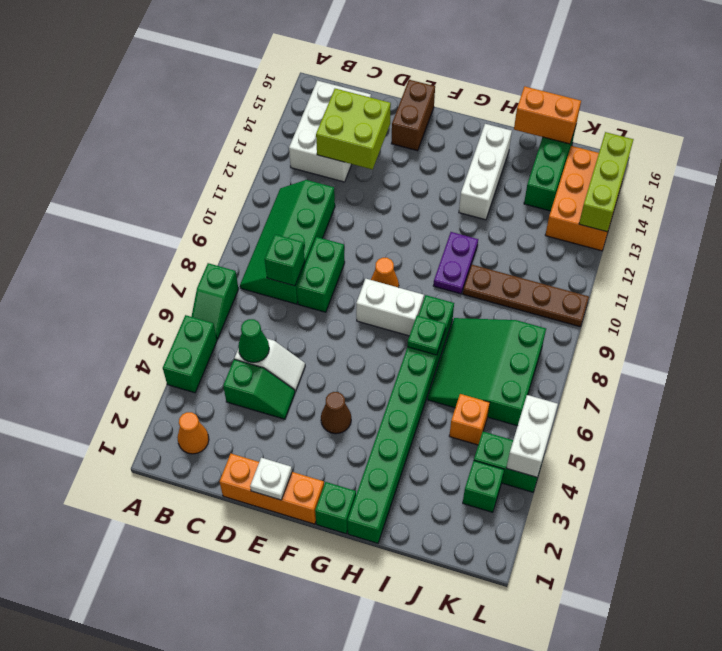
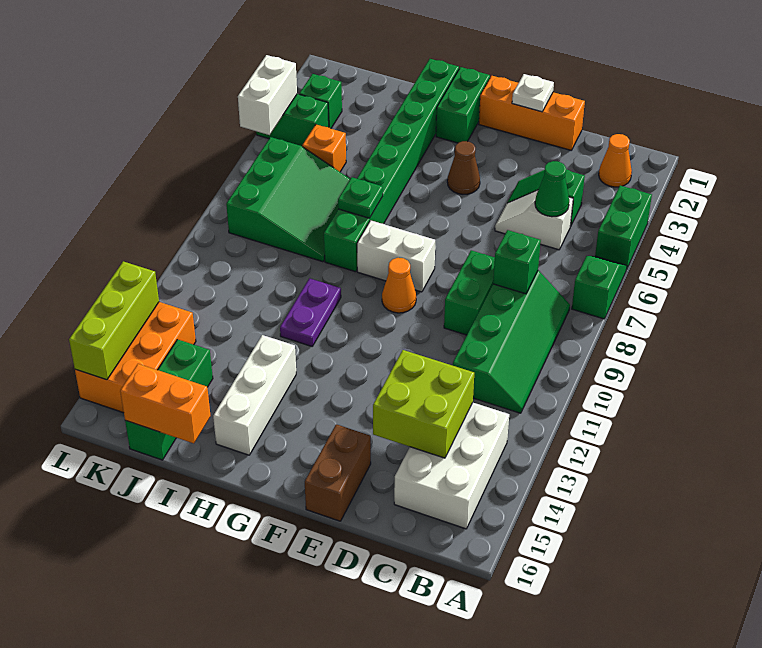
green brick G1 level 1 -> green brick G1:G2 level 1
brown plate I10:L10 level 1 -> none

